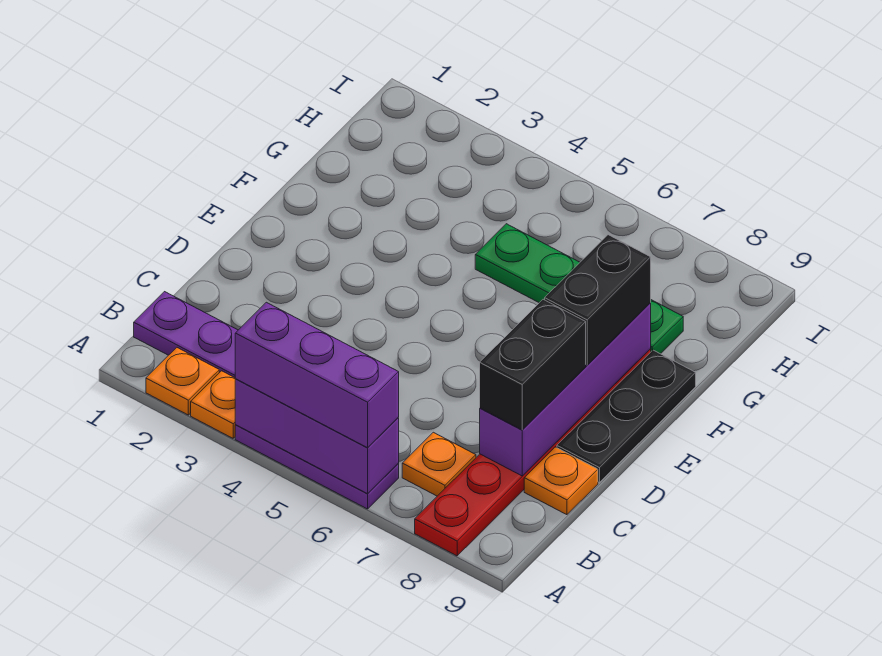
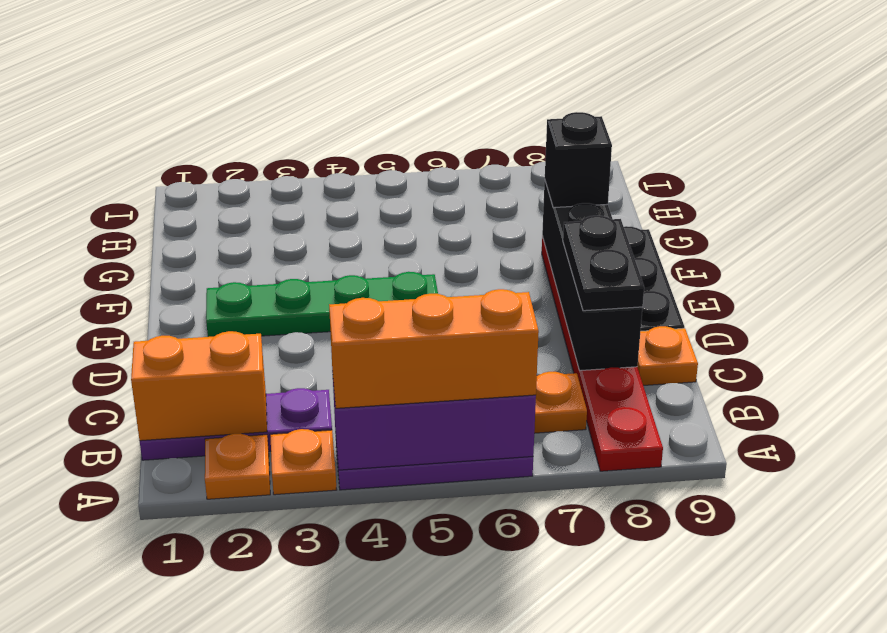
purple brick A4:A6 level 3 -> orange brick A4:A6 level 3
none -> orange brick B1:B2 level 2
purple brick C8:F8 level 2 -> black brick C8:F8 level 2
black brick C8:D8 level 3 -> black plate C8:D8 level 3
black brick E8:F8 level 3 -> black brick F8 level 3
green plate G5:G8 level 1 -> green plate E2:E5 level 1

